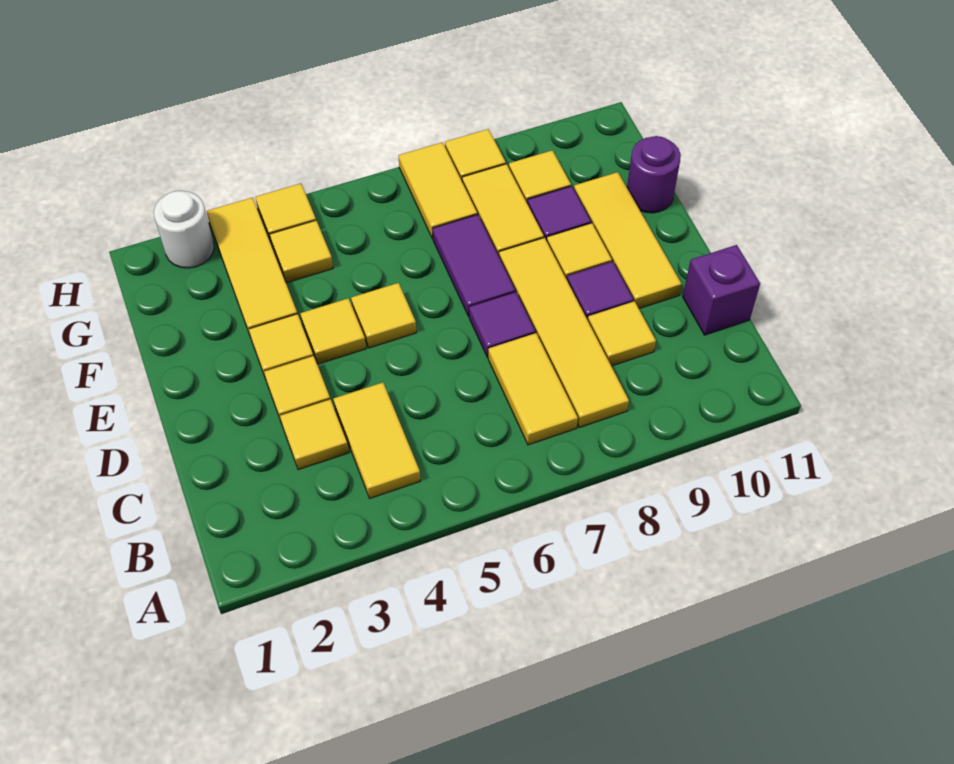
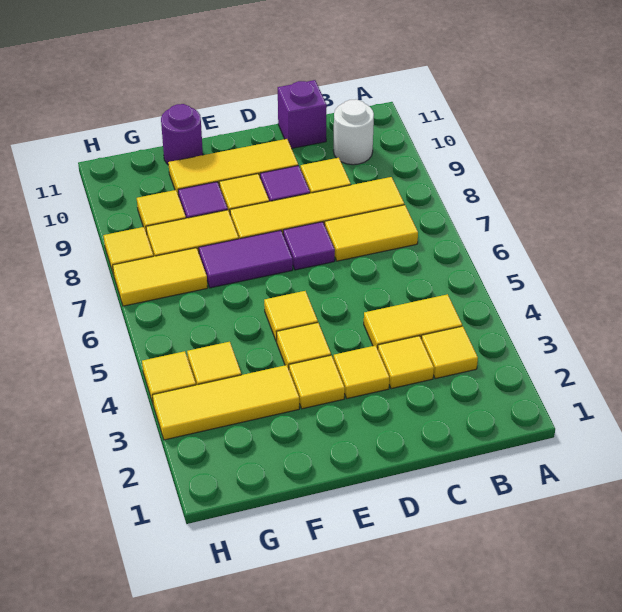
none -> yellow tile B3 level 1
white round brick H2 level 1 -> white round brick B10 level 1

